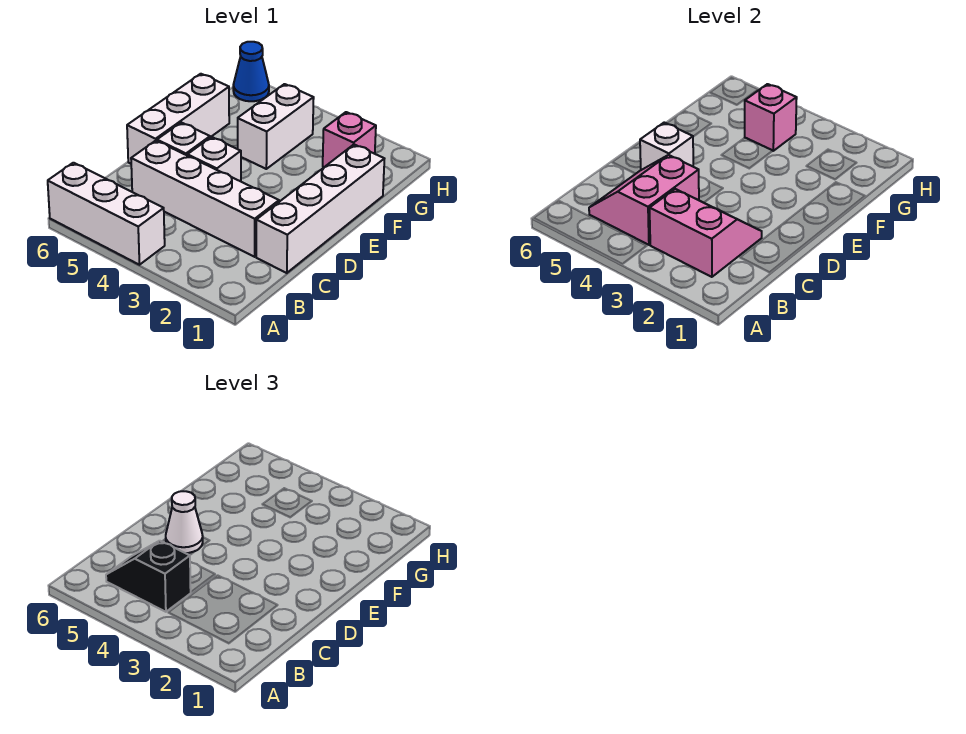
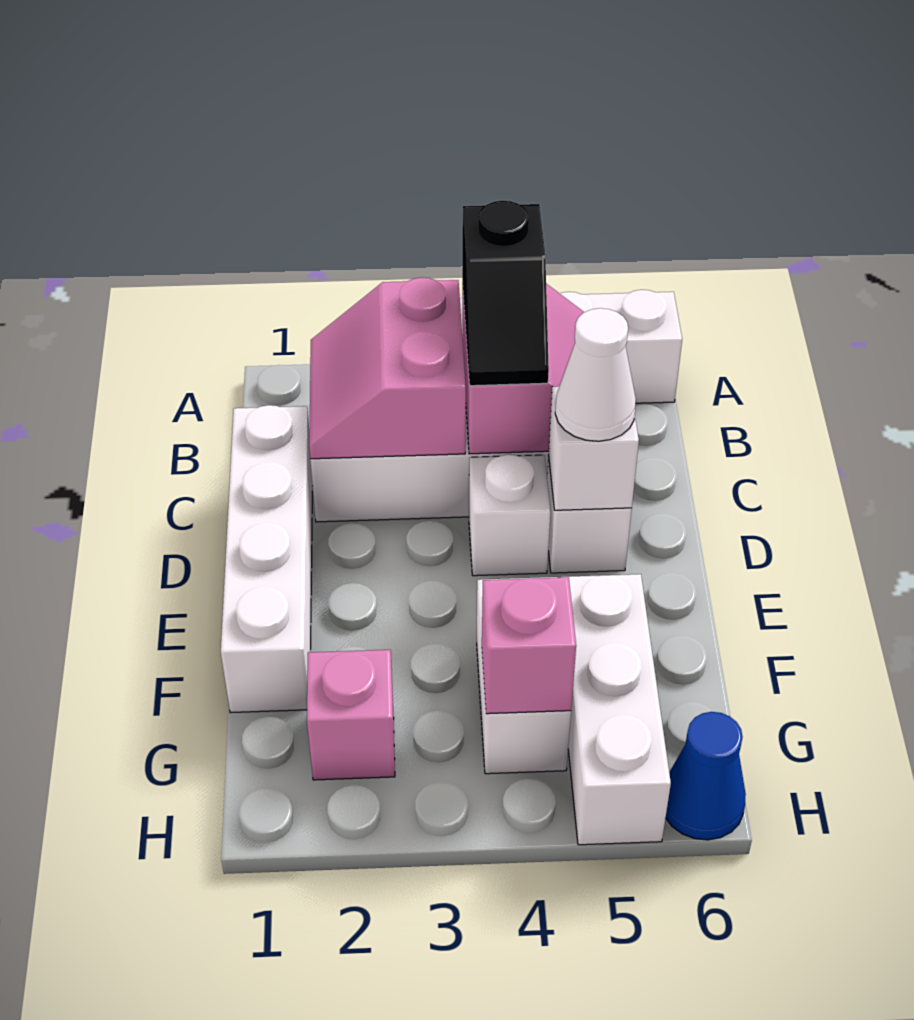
pink slope B2:C3 level 2 top B -> pink slope B2:C3 level 2 top 3
black slope B4:B5 level 3 top 4 -> black slope B4:C4 level 3 top B
white brick D6:F6 level 1 -> white brick F5:H5 level 1

